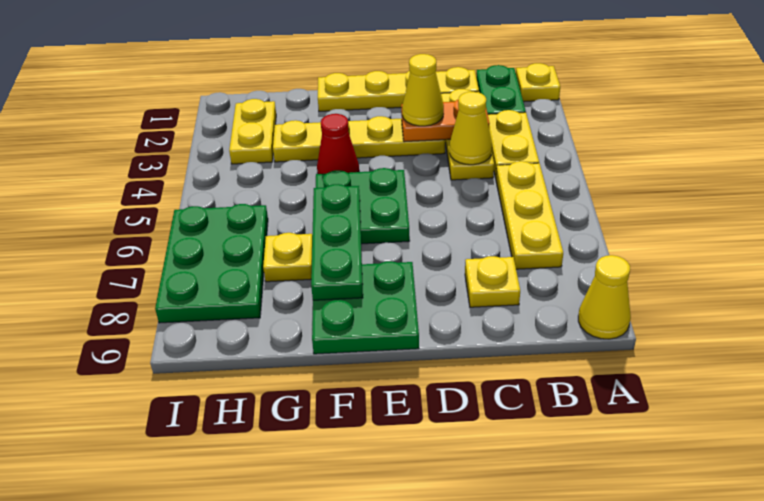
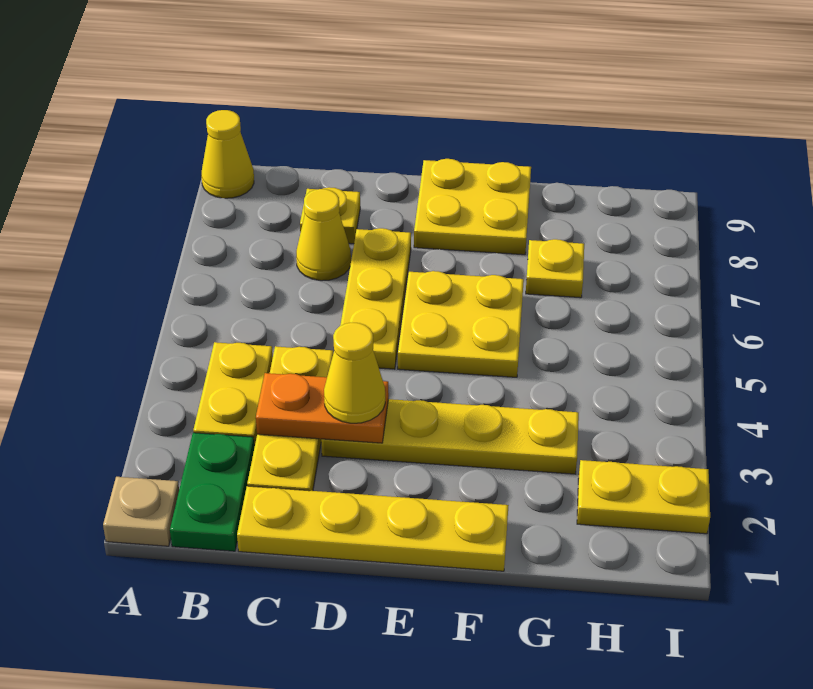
yellow plate A1 level 1 -> tan plate A1 level 1
yellow plate B5:B7 level 1 -> yellow plate D5:D7 level 1
yellow cone C4 level 2 -> yellow cone C7 level 1
green plate E5:F6 level 1 -> yellow plate E5:F6 level 1
green plate E8:F9 level 1 -> yellow plate E8:F9 level 1
red cone F4 level 1 -> none
green plate F6:F8 level 2 -> none
yellow plate H2:H3 level 1 -> yellow plate H2:I2 level 1
green plate H6:I8 level 1 -> none

